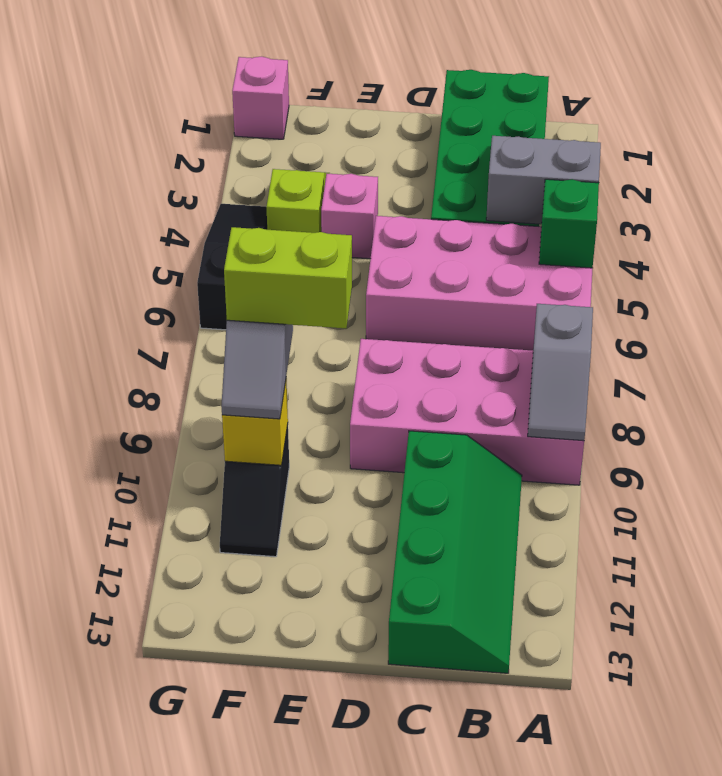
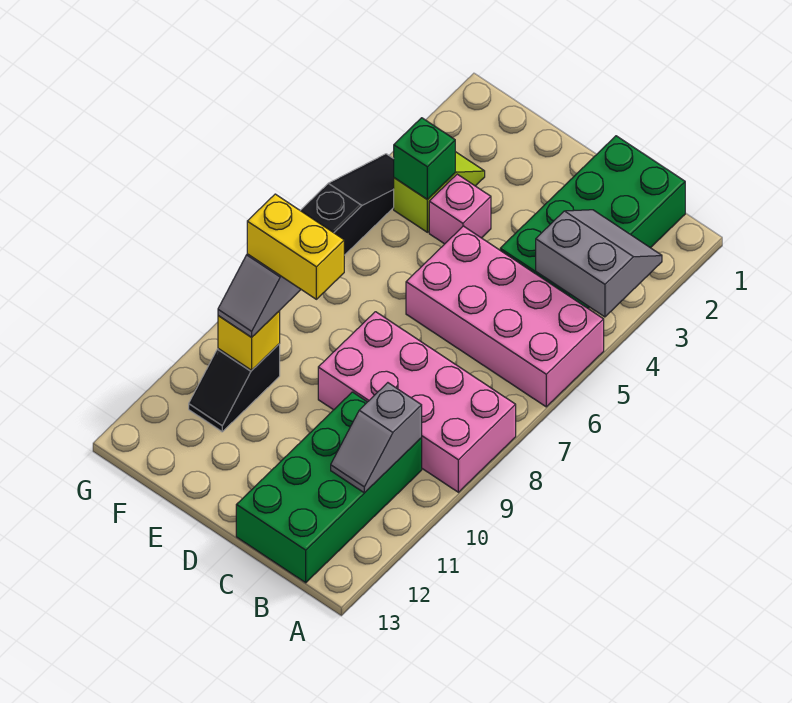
green brick A5 level 2 -> green brick F4 level 2
grey slope A8:A9 level 2 top 8 -> grey slope B10:B11 level 2 top 10
green slope B10:C13 level 1 top C -> green brick B10:C13 level 1
lime brick E9:F9 level 4 -> yellow brick E9:F9 level 4
pink brick G1 level 1 -> none

